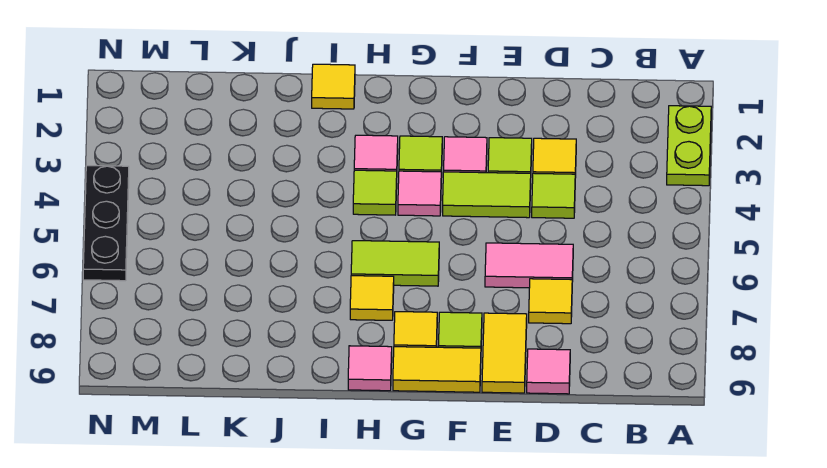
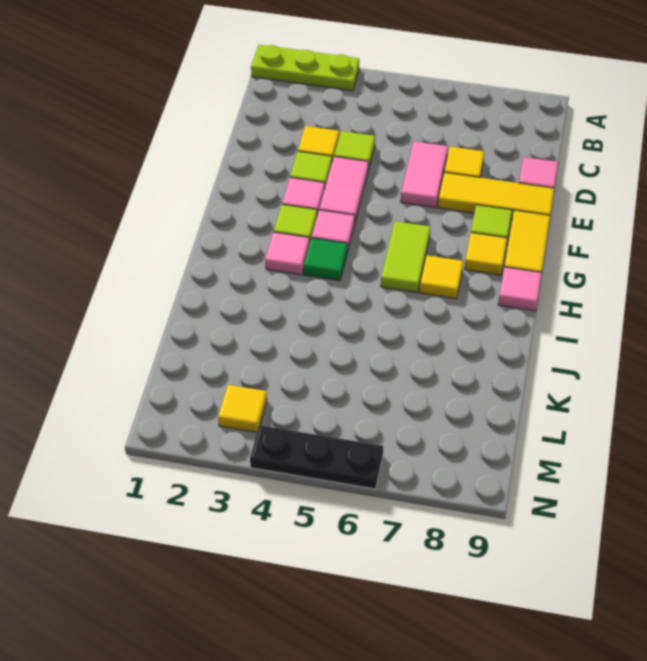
lime plate A2:A3 level 1 -> lime plate A1:A3 level 1
lime tile E4:F4 level 1 -> pink tile E4:F4 level 1
yellow tile E8:E9 level 1 -> yellow tile E7:E9 level 1
lime tile H4 level 1 -> green tile H4 level 1
yellow tile I1 level 1 -> yellow tile M3 level 1

